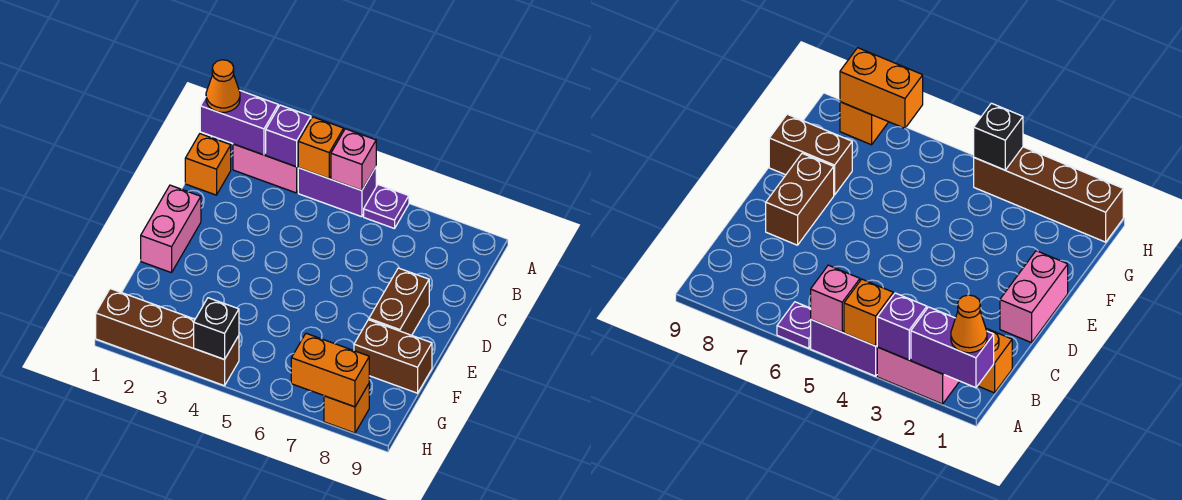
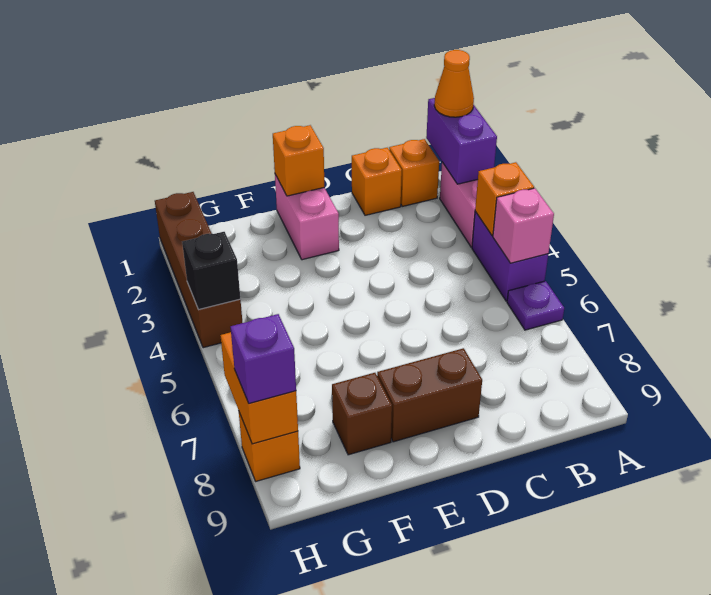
purple brick A3 level 2 -> purple brick H8 level 3
none -> orange brick C1 level 1
pink brick D1:E1 level 1 -> pink brick E1:E2 level 1
none -> orange brick E1 level 2
brown brick F8:F9 level 1 -> brown brick F8 level 1

